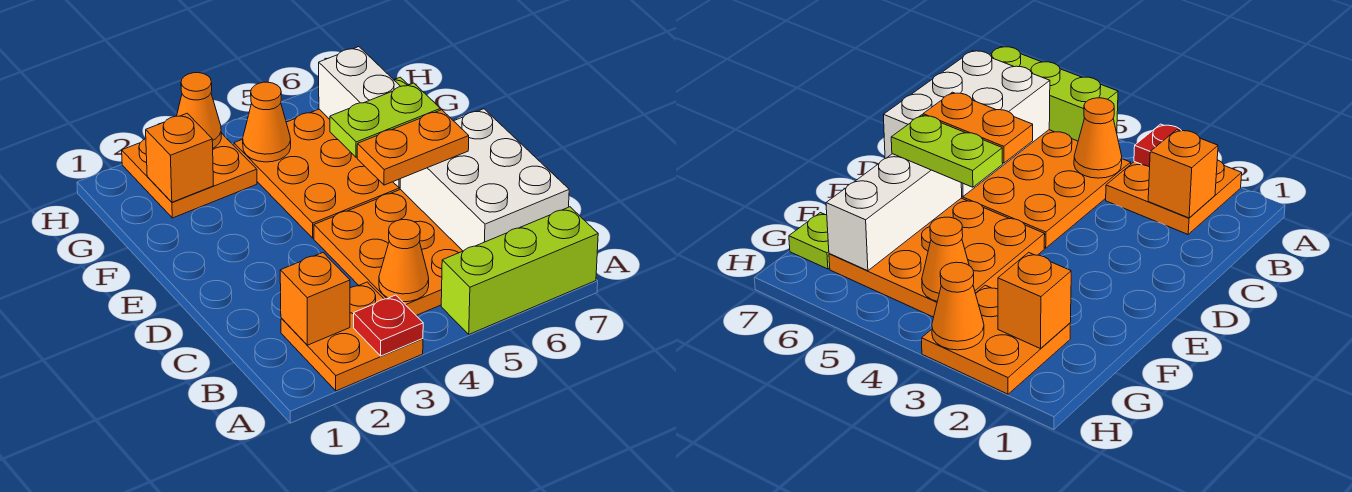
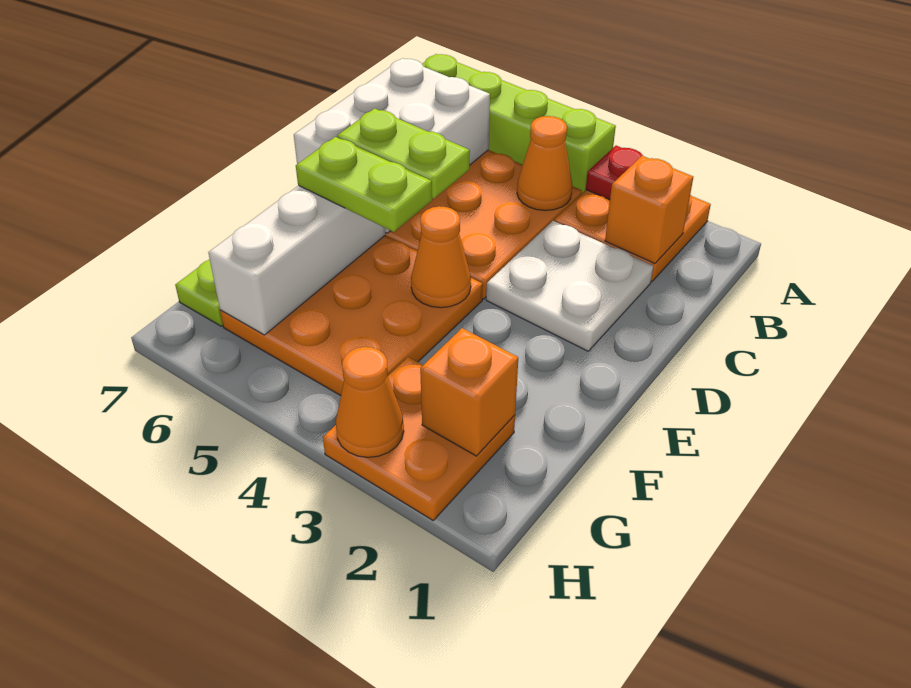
lime brick A5:A7 level 1 -> lime brick A4:A7 level 1
none -> white plate C2:D3 level 1
orange plate D5:D6 level 3 -> lime plate D5:D6 level 3
orange cone G4 level 2 -> orange cone E4 level 2

